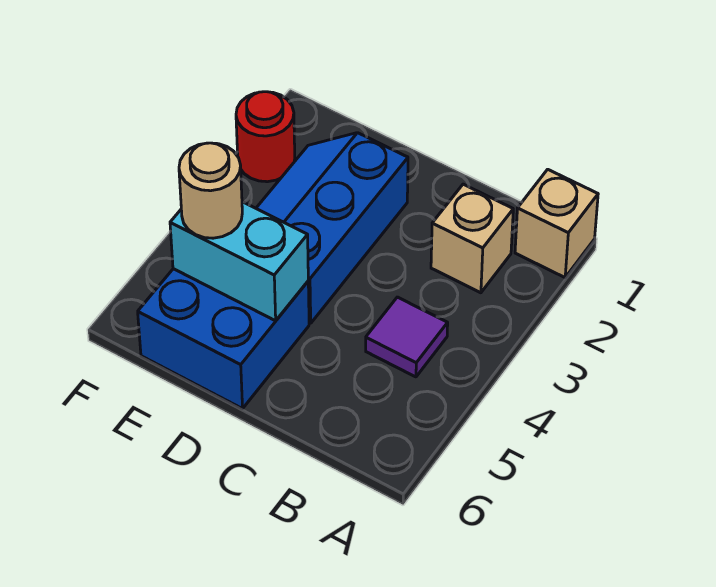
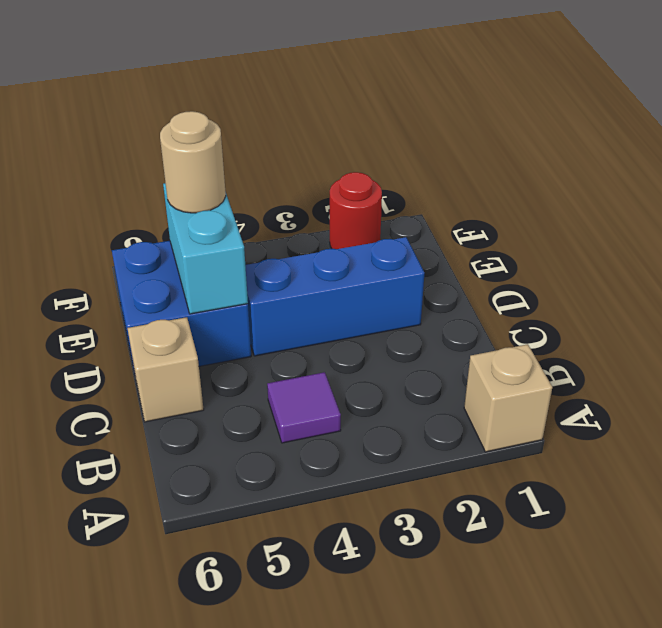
tan brick B2 level 1 -> tan brick C6 level 1

